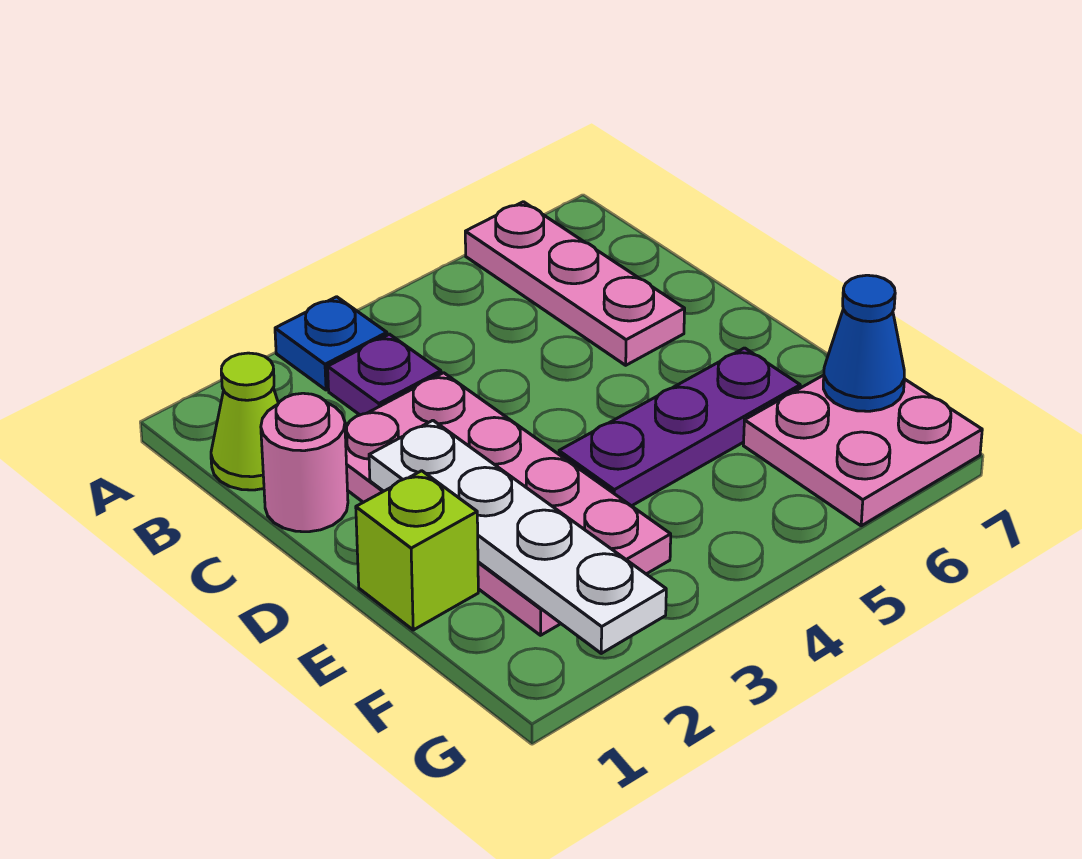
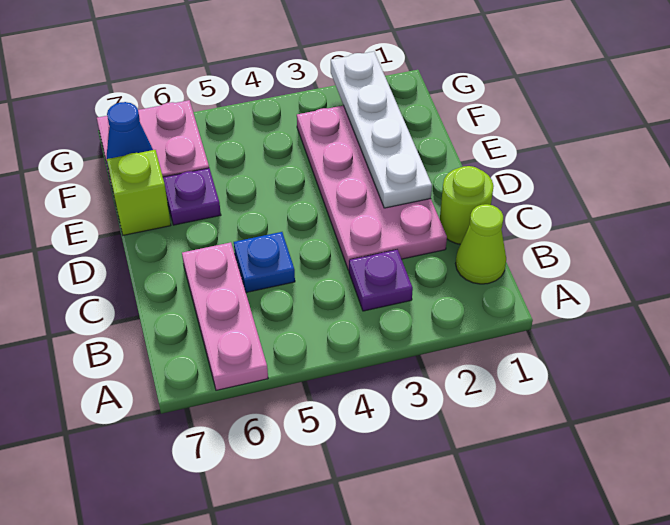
blue plate A3 level 1 -> blue plate C5 level 1
pink round brick C1 level 1 -> lime round brick C1 level 1
lime brick E1 level 1 -> lime brick E7 level 1
purple plate E4:E6 level 1 -> purple plate E6 level 1

